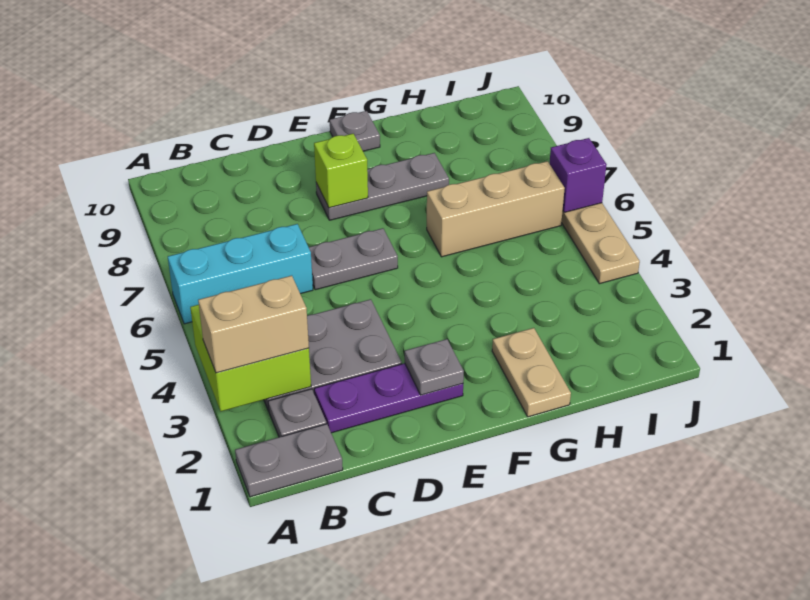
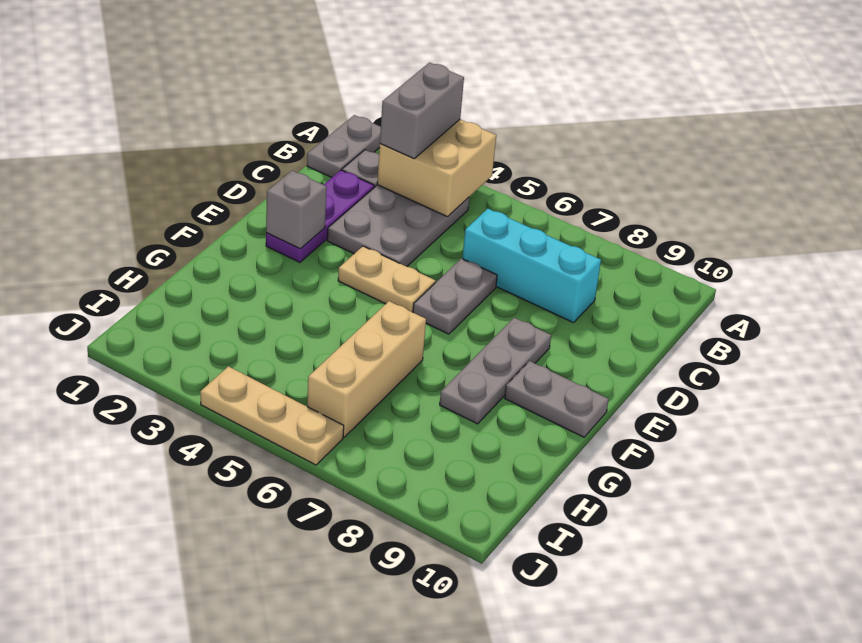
lime brick A3:B4 level 2 -> tan brick A3:B4 level 2
tan brick A3:B3 level 3 -> grey brick A3:B3 level 3
cyan brick A6:C6 level 1 -> cyan brick C6:C8 level 1
grey plate E2 level 2 -> grey brick E2 level 2
lime brick E8 level 2 -> none
grey plate F10 level 1 -> grey plate F9:F10 level 1
tan plate G1:G2 level 1 -> tan plate E4:E5 level 1
purple brick J6 level 2 -> none

